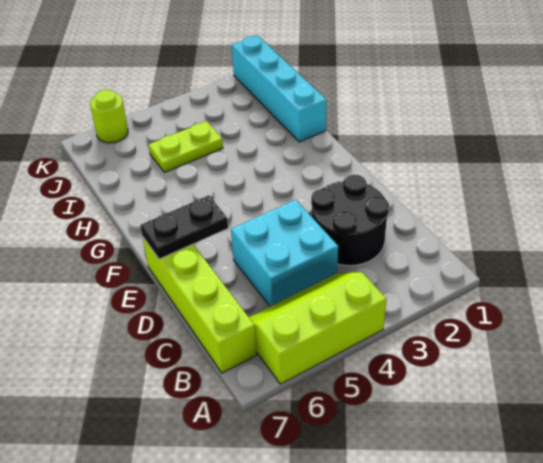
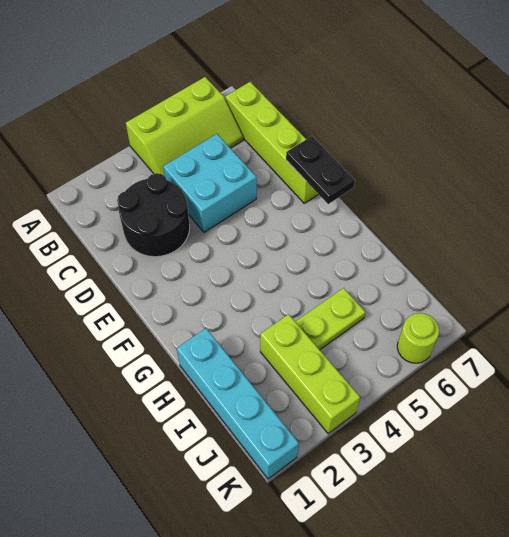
black plate E6:E7 level 2 -> black plate E7:F7 level 2
none -> lime brick I3:K3 level 1

